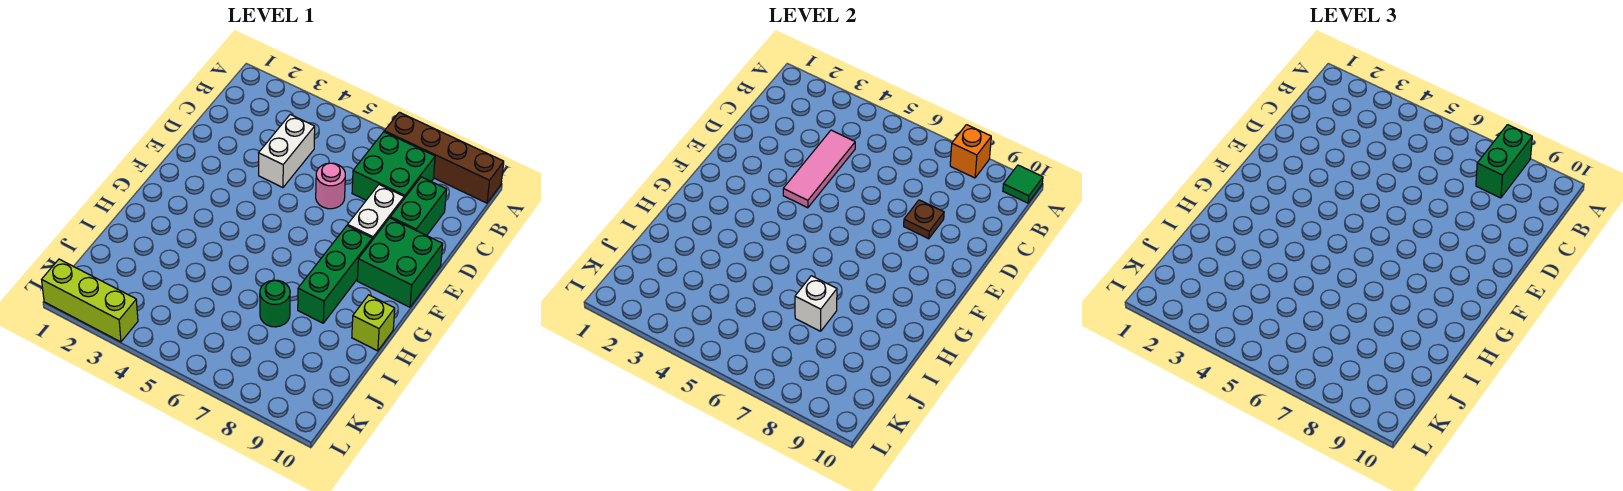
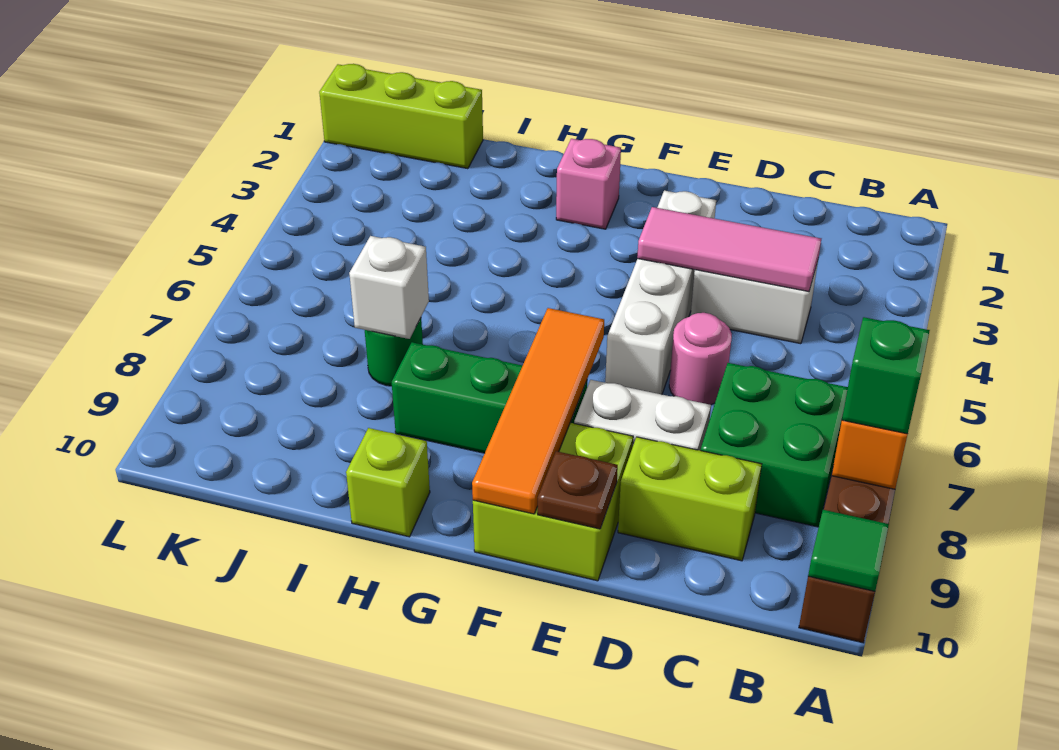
green brick A8:B8 level 3 -> green brick A8 level 3
green brick C9:D9 level 1 -> lime brick C9:D9 level 1
brown plate D8 level 2 -> brown plate E10 level 2
none -> white brick E3:E6 level 1
green brick E9:F10 level 1 -> lime brick E9:F10 level 1
none -> orange tile F7:F10 level 2
none -> pink brick G2 level 1
lime brick L1:L3 level 1 -> lime brick J1:L1 level 1

